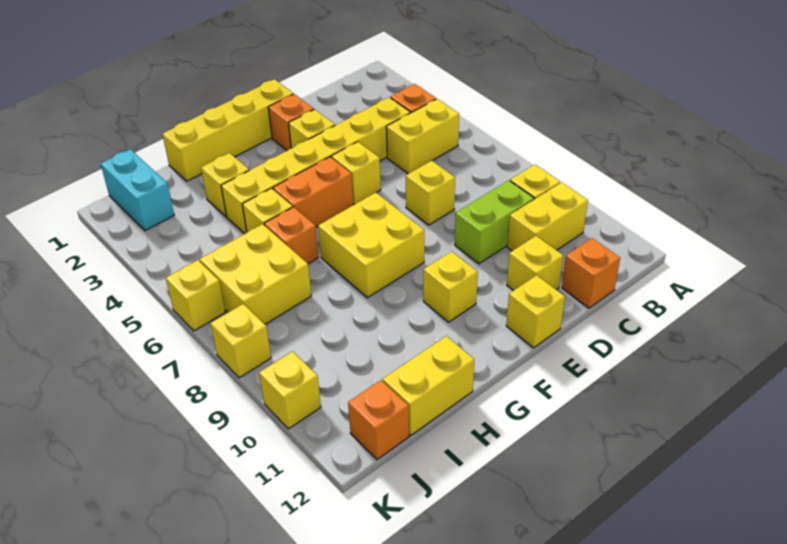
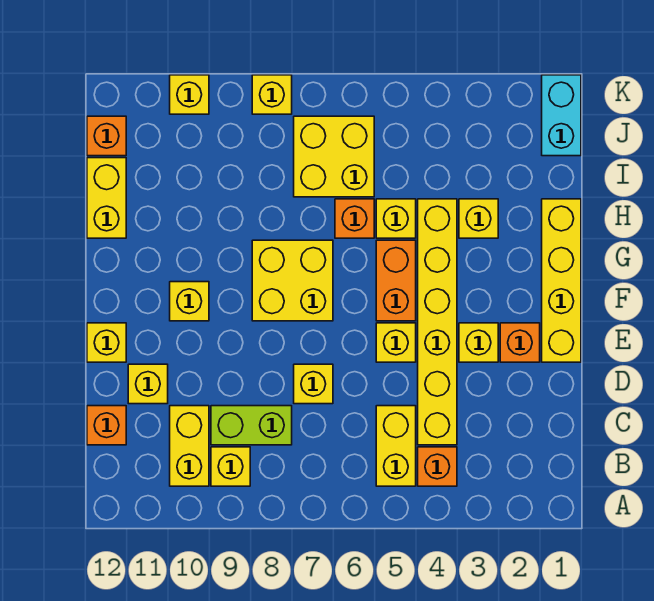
lime brick C9:D9 level 1 -> lime brick C8:C9 level 1
cyan brick J1:J2 level 1 -> cyan brick J1:K1 level 1
yellow brick K6 level 1 -> none

